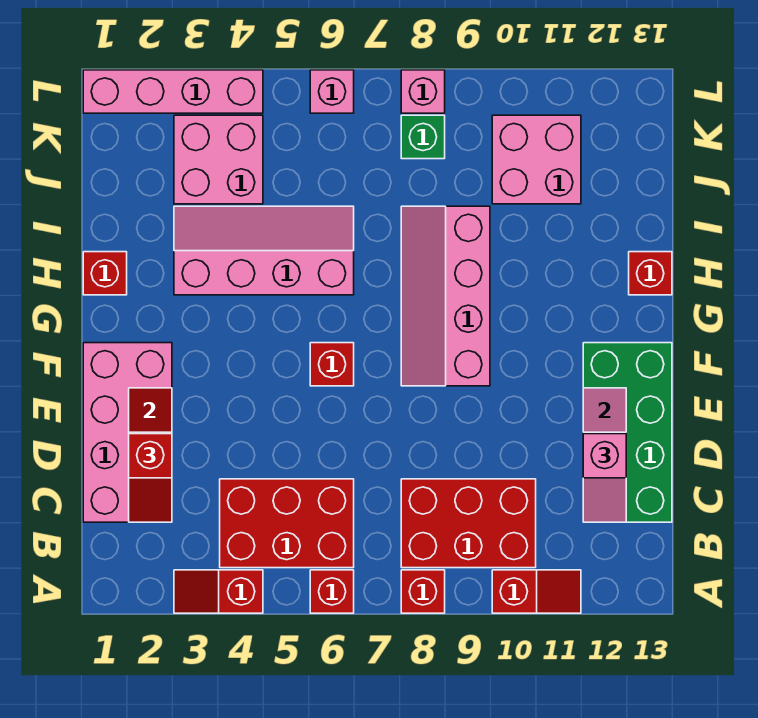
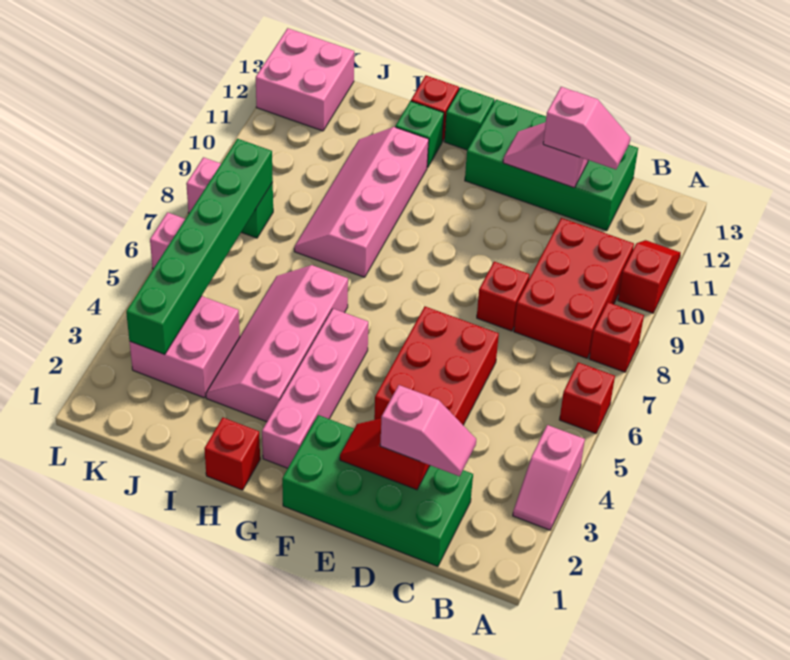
red slope A3:A4 level 1 top 4 -> pink slope A3:A4 level 1 top 4
red brick B4:C6 level 1 -> red brick D4:E6 level 1
pink brick C1:F2 level 1 -> green brick C1:F2 level 1
red slope C2:D2 level 3 top D -> pink slope C2:D2 level 3 top D
red brick F6 level 1 -> red brick D8 level 1
pink slope F8:I9 level 1 top 9 -> pink slope H8:I11 level 1 top H
none -> green brick G13 level 1
none -> green brick H12 level 1
pink brick J10:K11 level 1 -> pink brick K12:L13 level 1
none -> green brick K3:K8 level 2
pink brick L1:L4 level 1 -> pink brick G2:G5 level 1

